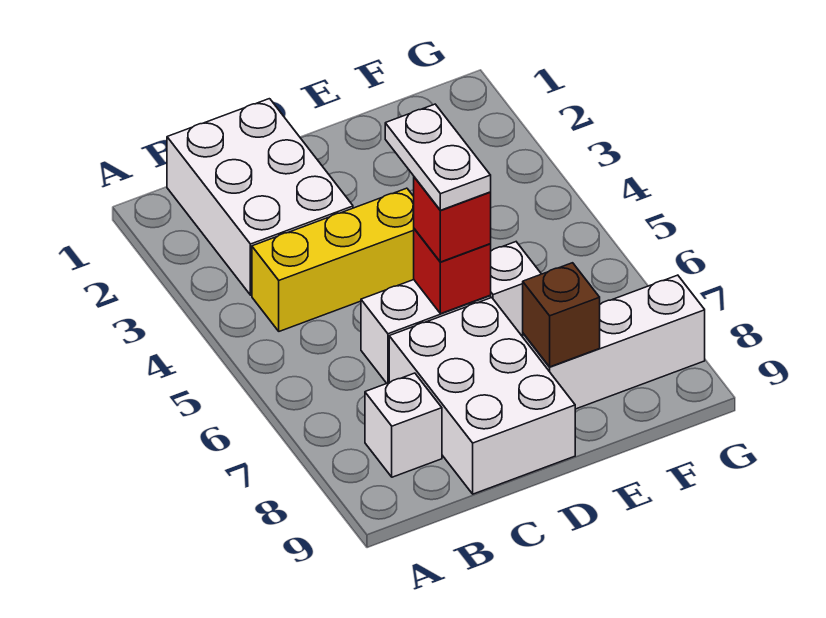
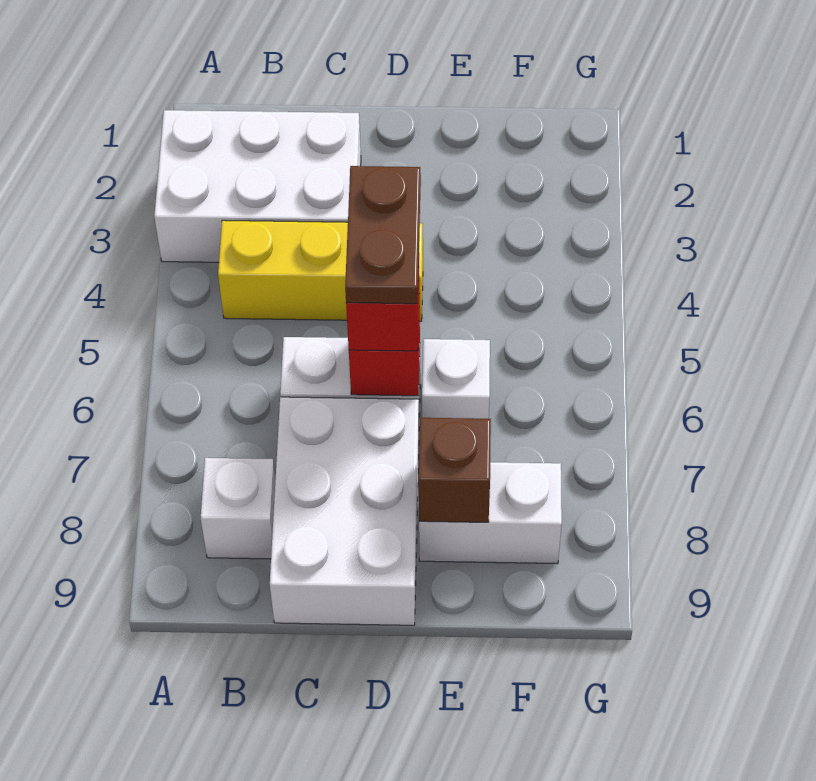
white brick B1:C3 level 1 -> white brick A2:C3 level 1
white plate D5:D6 level 4 -> brown plate D5:D6 level 4
white brick E8:G8 level 1 -> white brick E8:F8 level 1

